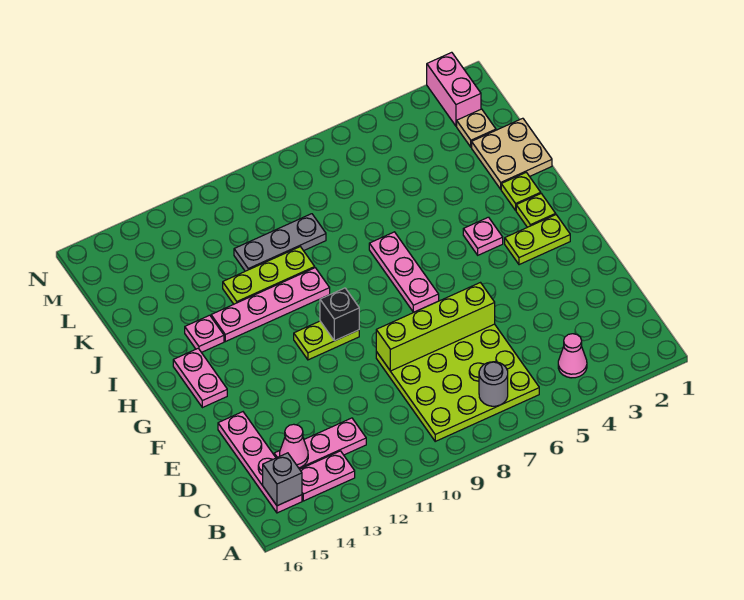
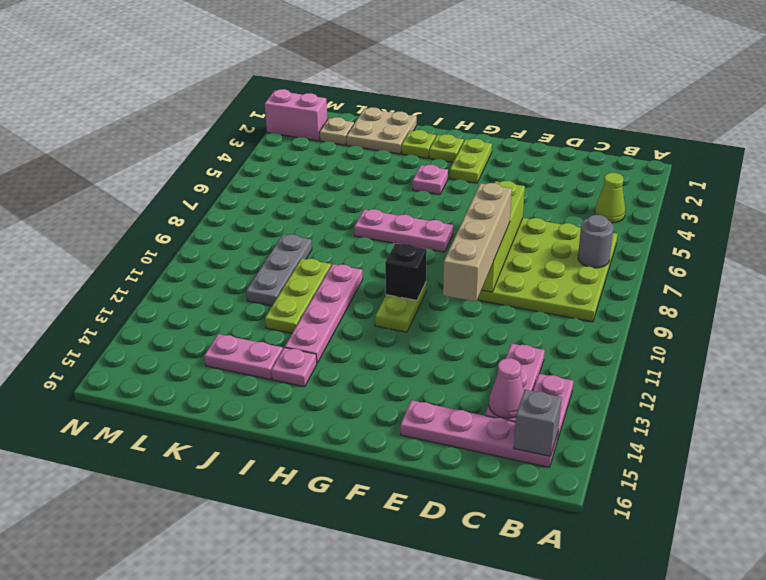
pink cone B4 level 1 -> lime cone B4 level 1
none -> tan brick E8:E11 level 3
pink plate G15:H15 level 1 -> pink plate J14:K14 level 1

